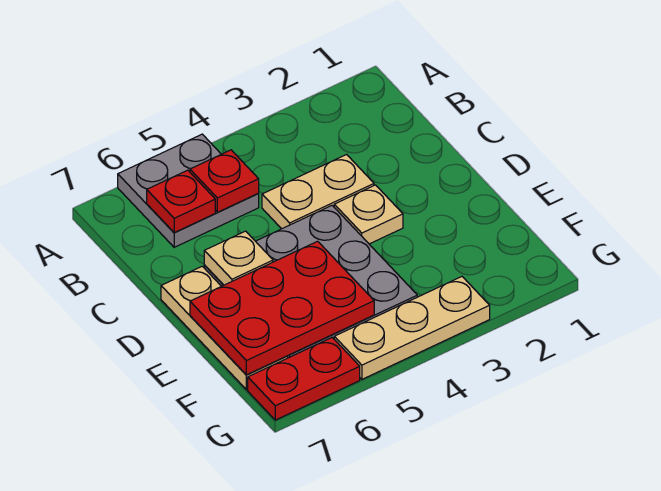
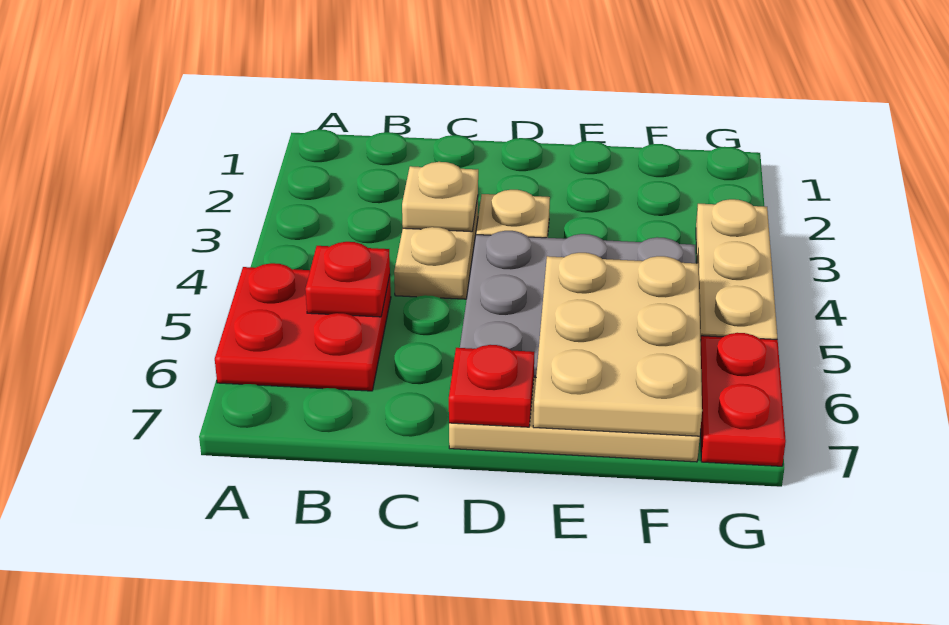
grey plate A5:B6 level 1 -> red plate A5:B6 level 1
red plate B6 level 2 -> red plate D7 level 2
tan plate D6 level 2 -> tan plate C3 level 2
red plate E5:F7 level 2 -> tan plate E5:F7 level 2

